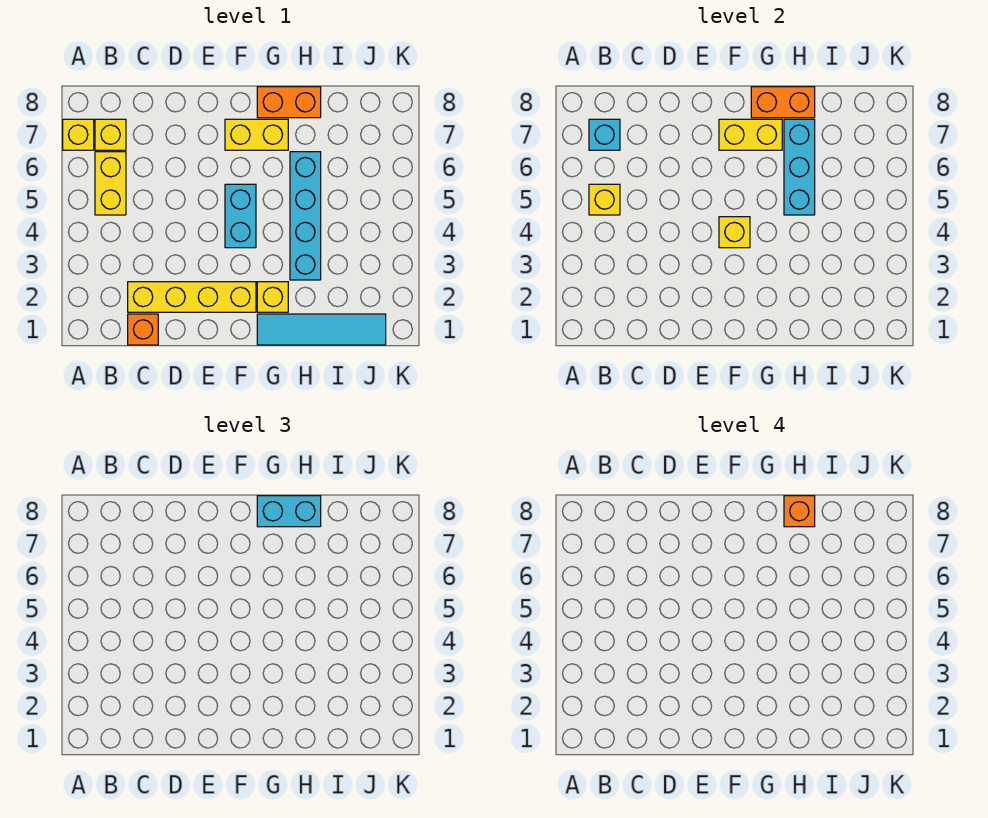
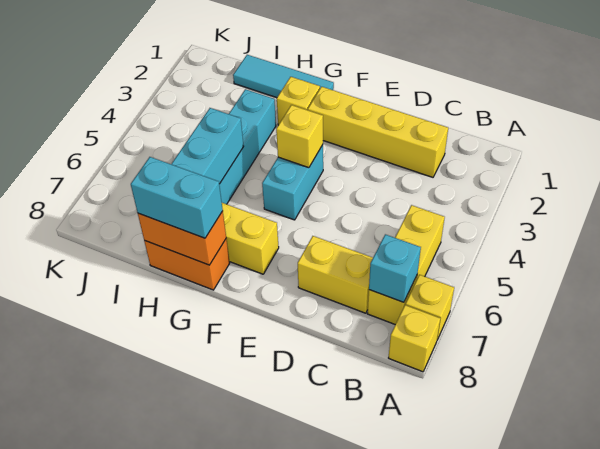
yellow brick B5 level 2 -> yellow brick A8 level 1
orange brick C1 level 1 -> none
yellow brick F7:G7 level 2 -> yellow brick C7:D7 level 1
cyan tile G1:J1 level 1 -> cyan tile G1:I1 level 1
orange brick H8 level 4 -> none

